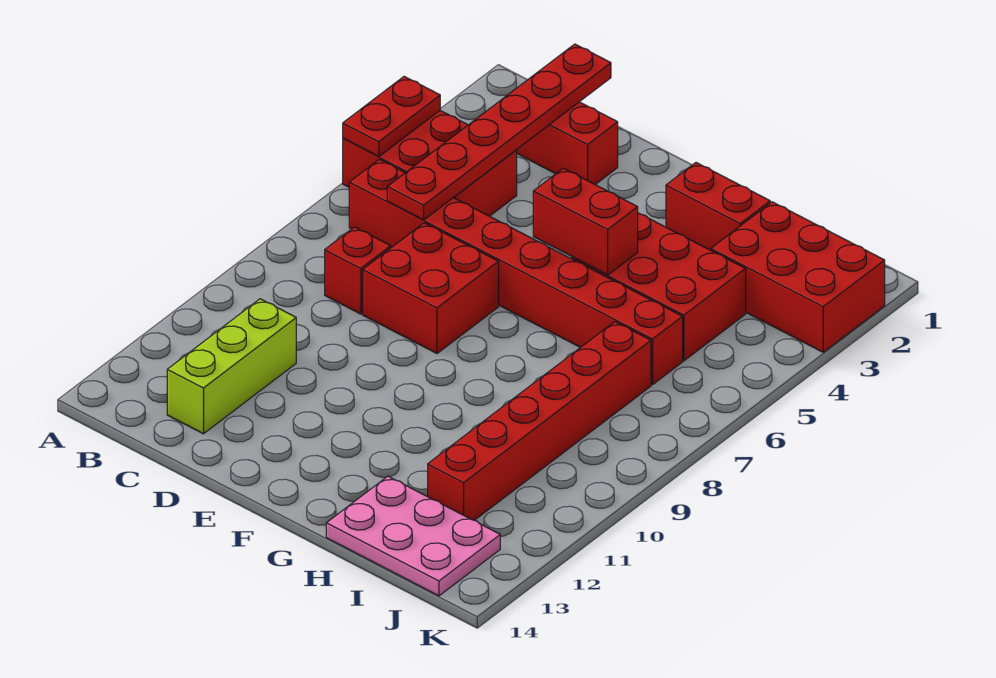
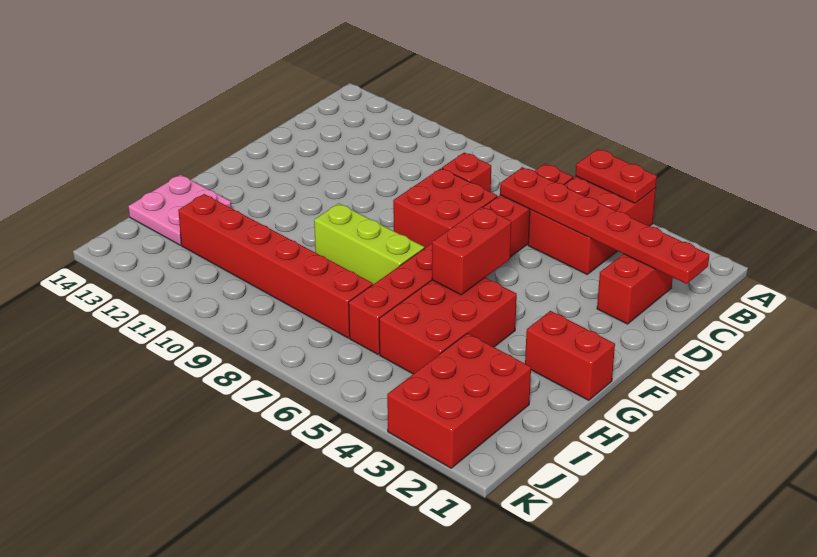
lime brick C11:C13 level 1 -> lime brick G7:G9 level 1
red brick G2:H2 level 1 -> red brick G1:G2 level 1
pink plate H13:J14 level 1 -> pink plate H13:I14 level 1

